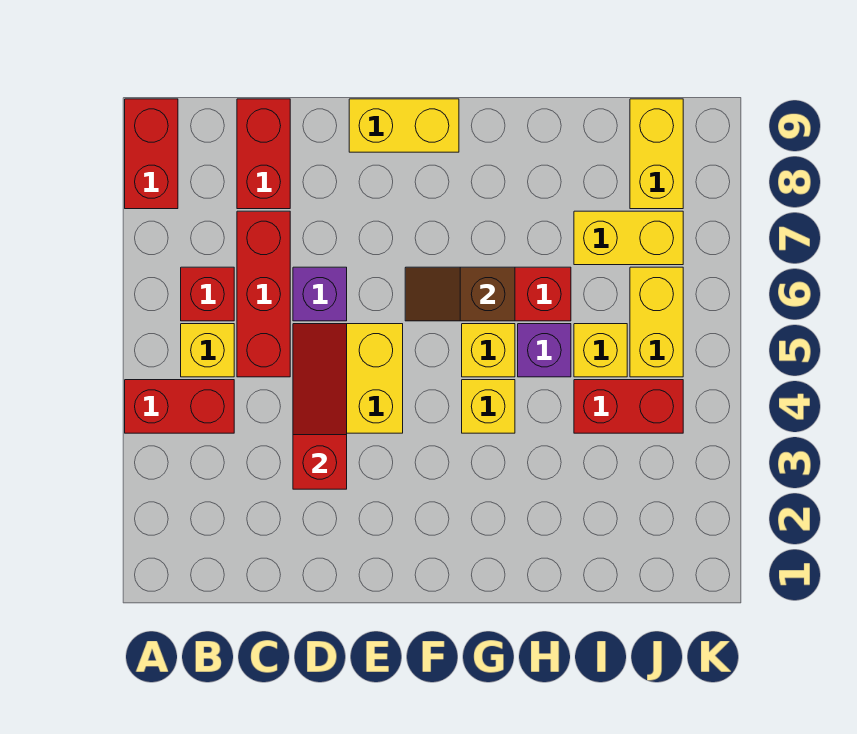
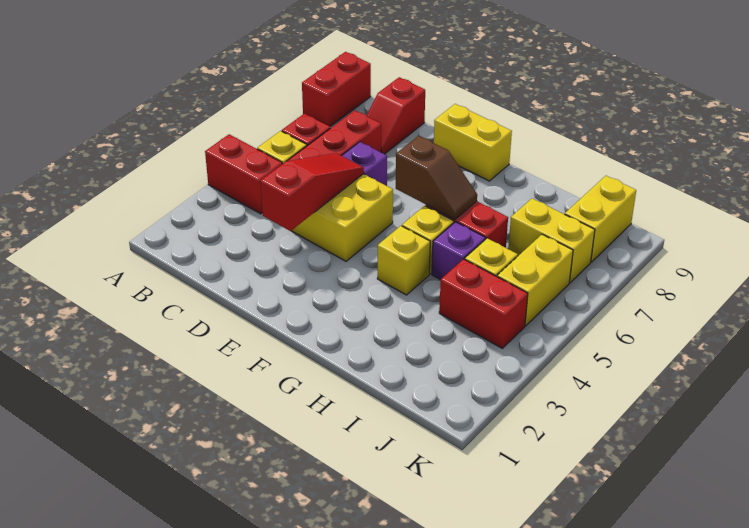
red brick C8:C9 level 1 -> red slope C8:C9 level 1 top 9
brown slope F6:G6 level 2 top G -> brown slope F6:G6 level 2 top F

